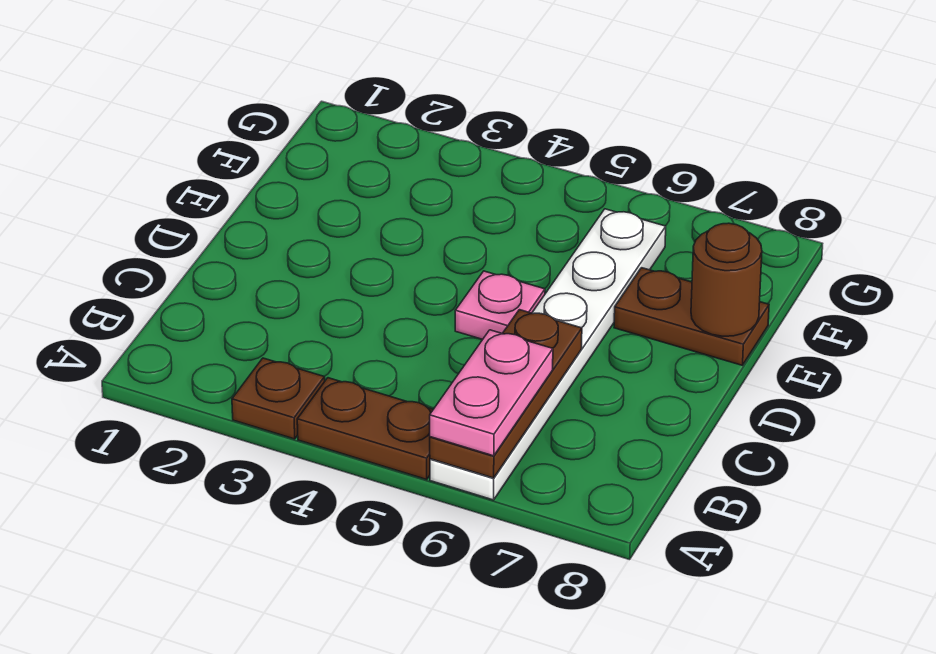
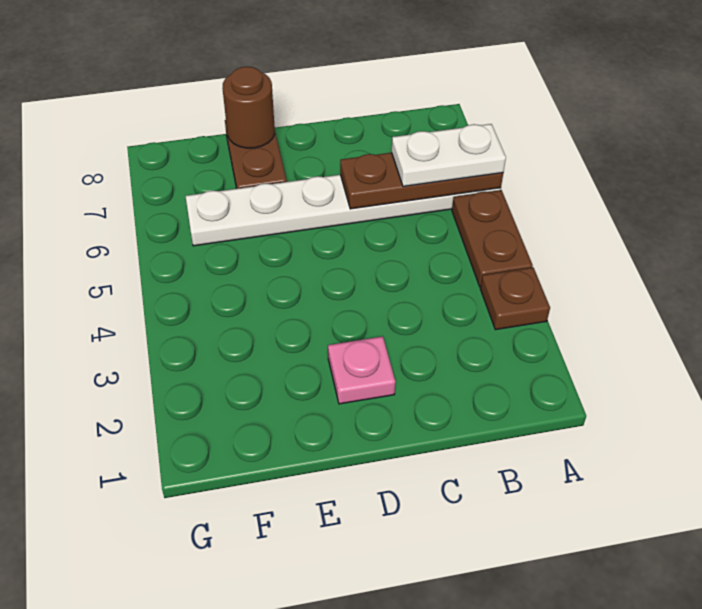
pink plate A6:B6 level 3 -> white plate A6:B6 level 3
pink plate D5 level 1 -> pink plate D2 level 1

